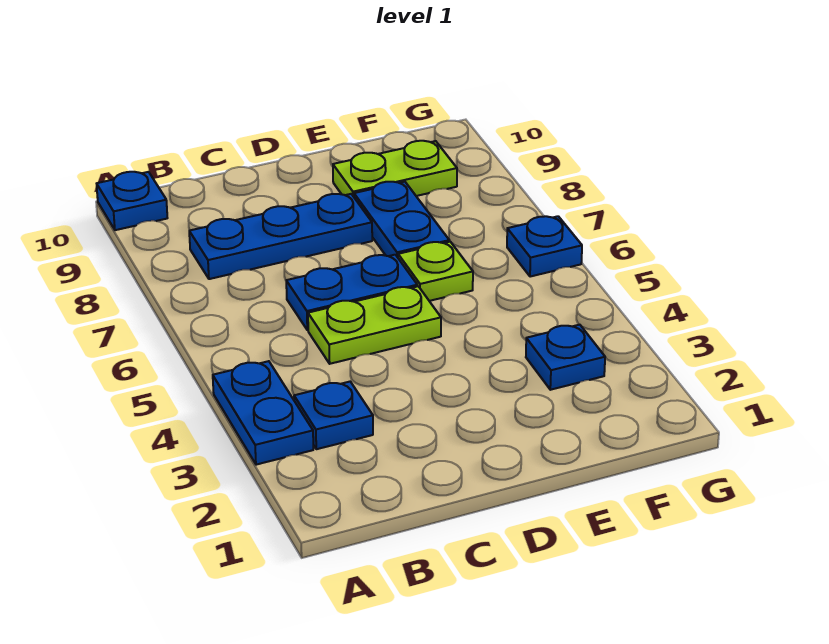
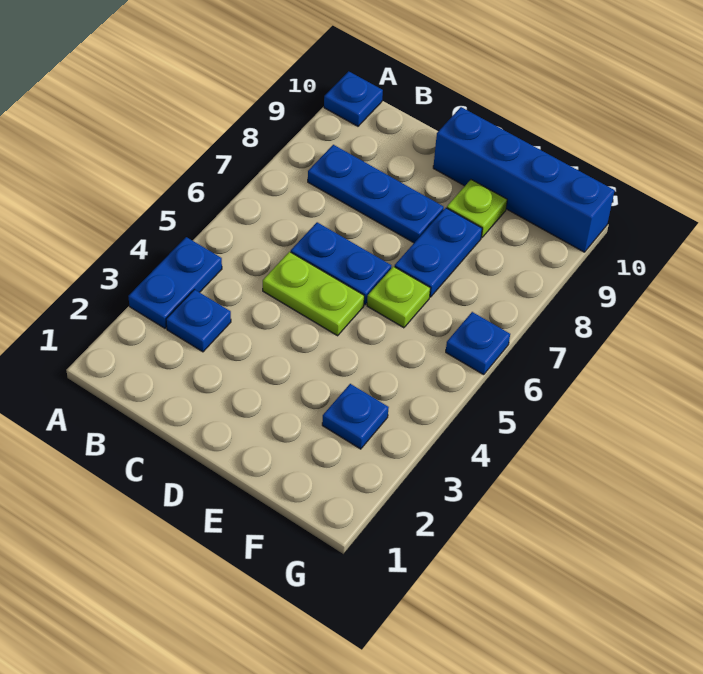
none -> blue brick D10:G10 level 1
lime plate E9:F9 level 1 -> lime plate E9 level 1

